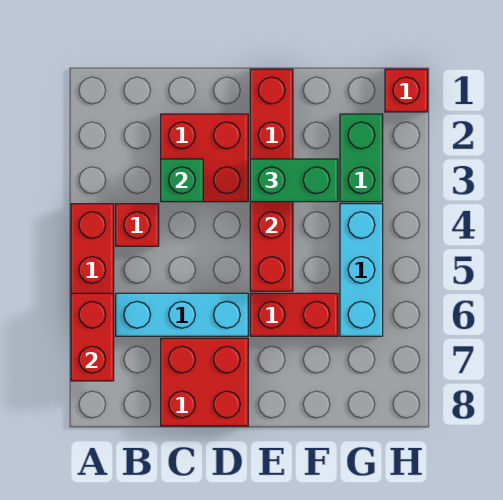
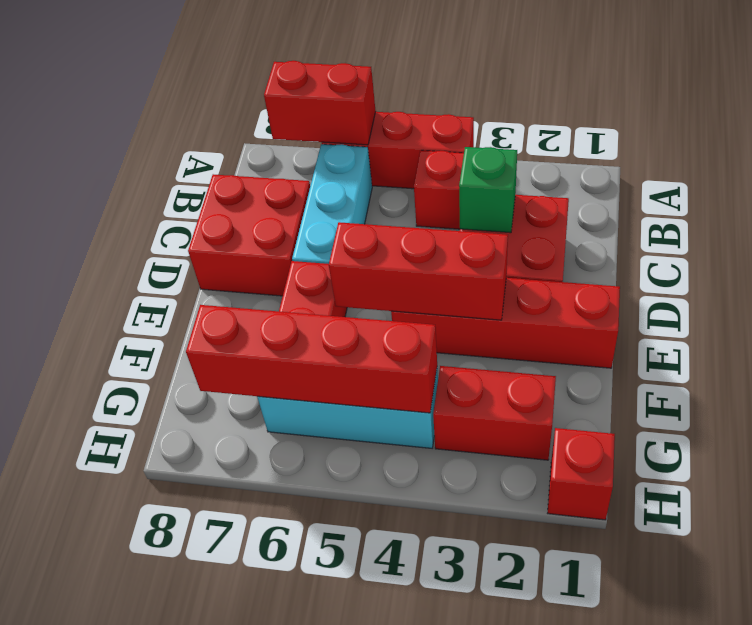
green brick E3:F3 level 3 -> none
green brick G2:G3 level 1 -> red brick G2:G3 level 1
none -> red brick G4:G7 level 2

